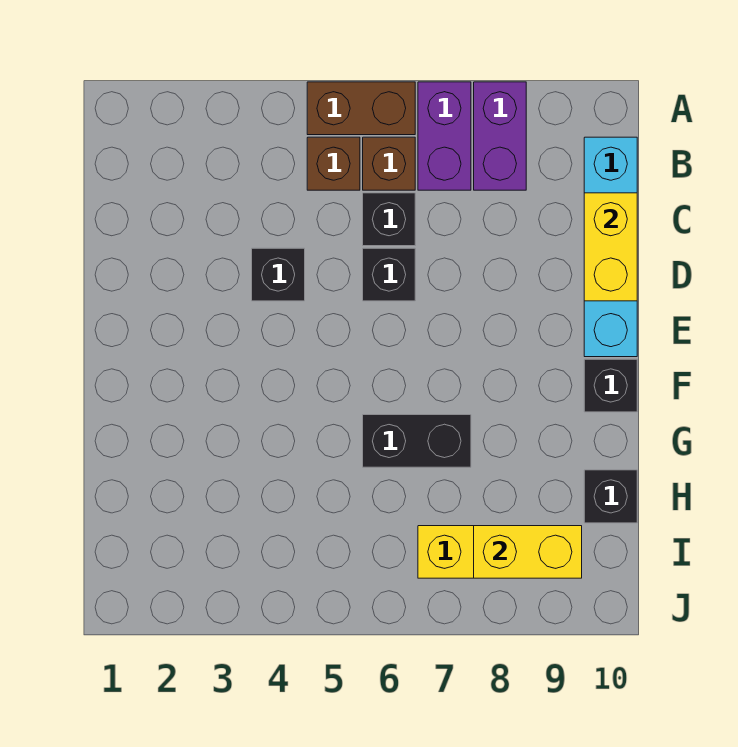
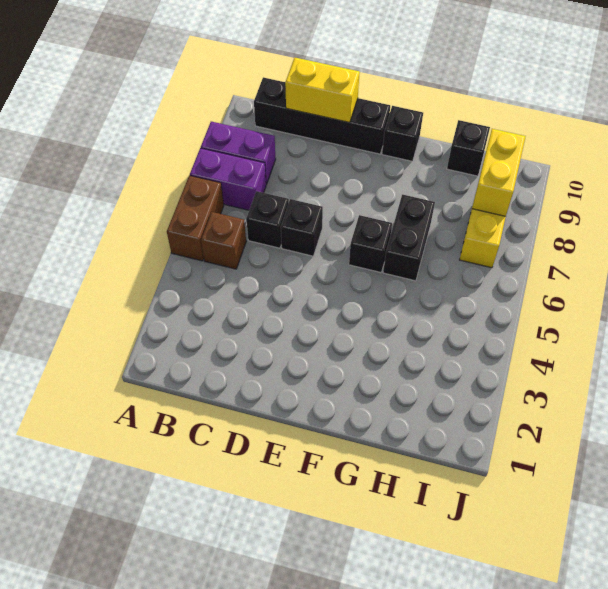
brown brick B6 level 1 -> none
cyan brick B10:E10 level 1 -> black brick B10:E10 level 1
black brick D4 level 1 -> black brick F6 level 1

